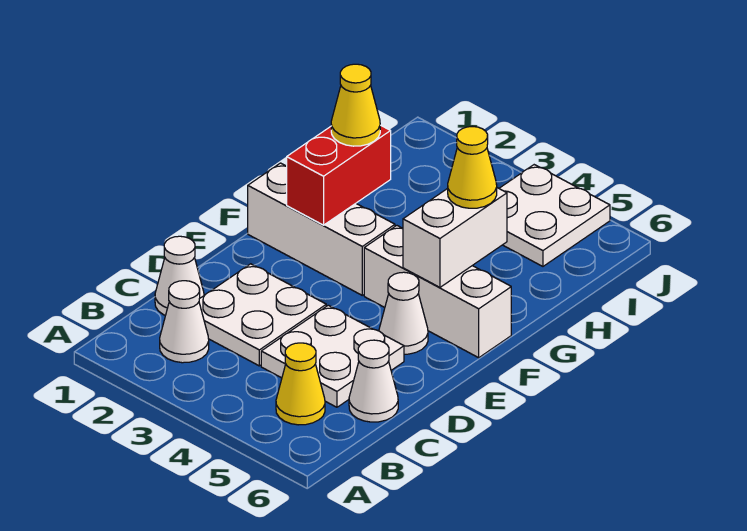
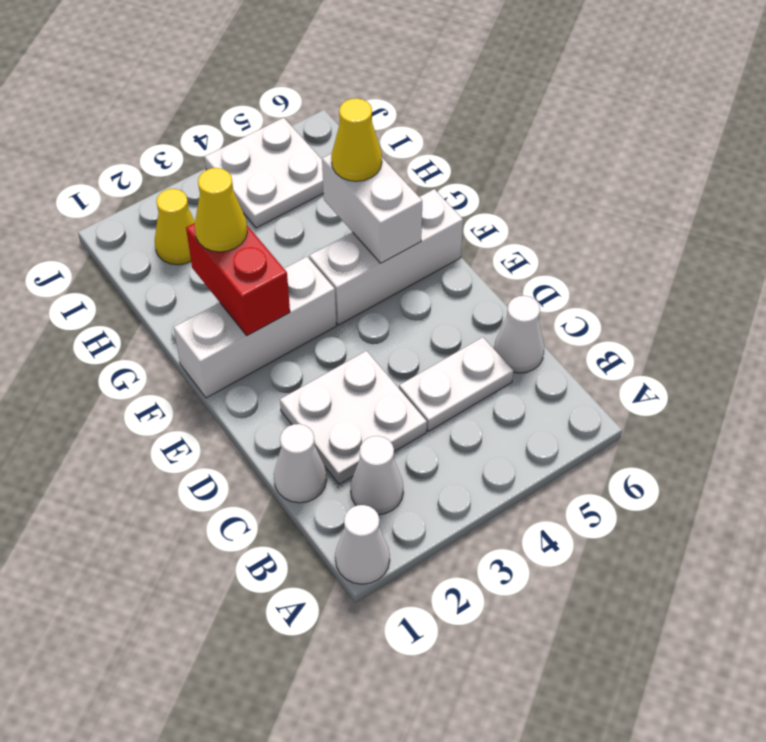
yellow cone B5 level 1 -> yellow cone I2 level 1
white plate C4:D5 level 1 -> white plate C4:C5 level 1
white cone E5 level 1 -> white cone A1 level 1

